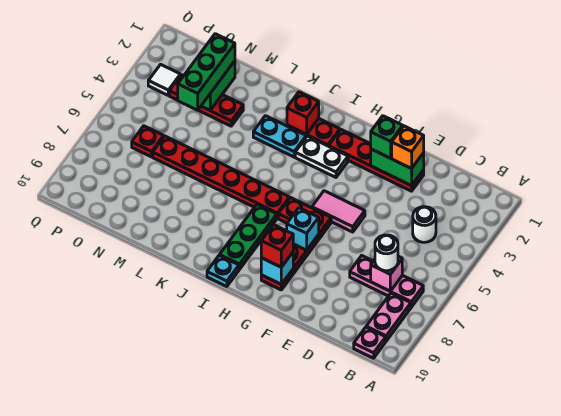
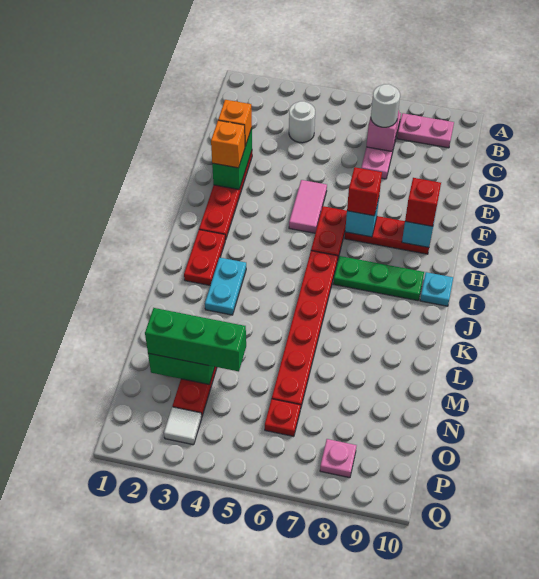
pink plate B10 level 1 -> pink plate P8 level 1
green brick F2 level 3 -> orange brick F2 level 3
white plate H3:I3 level 1 -> none
red brick J2 level 2 -> red brick G7 level 3

